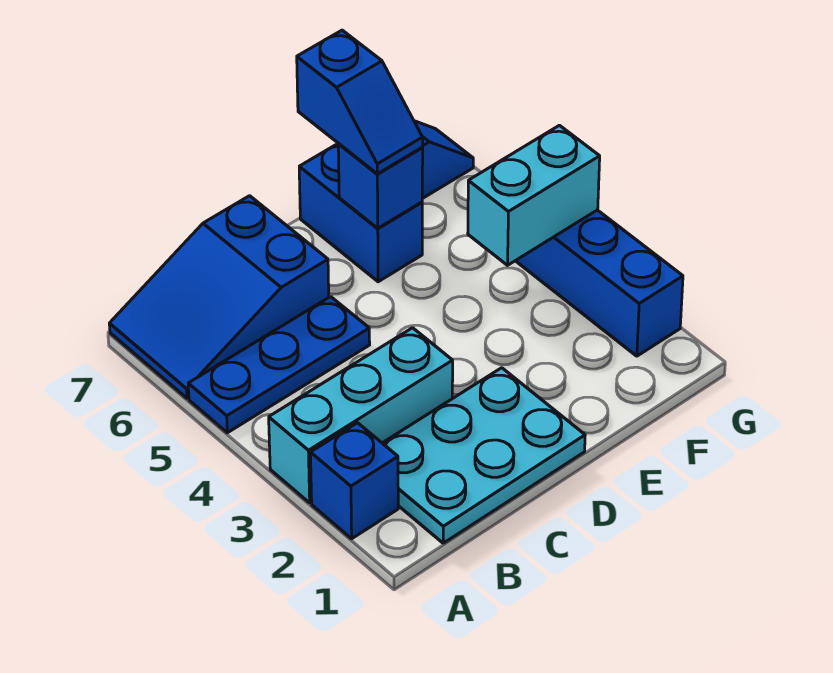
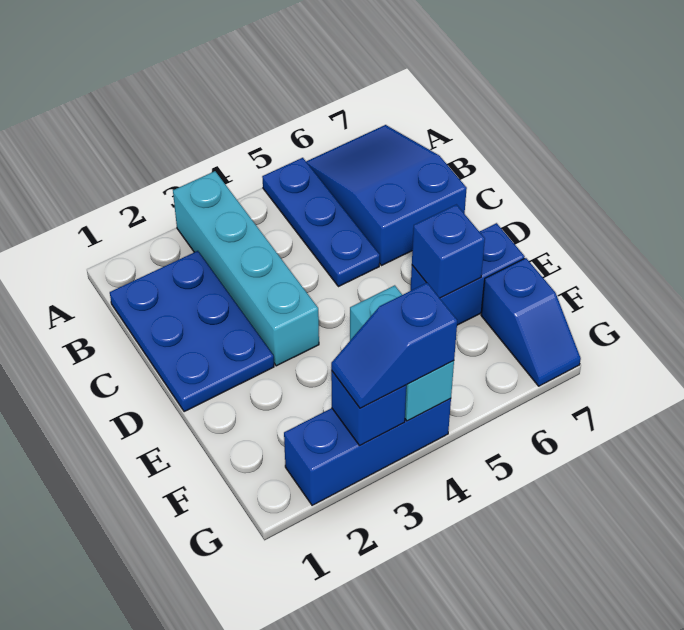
blue brick A2 level 1 -> blue brick G3 level 2
cyan brick A3:C3 level 1 -> cyan brick A3:D3 level 1
cyan plate B1:D2 level 1 -> blue plate B1:D2 level 1
blue slope E6:E7 level 3 top 7 -> blue slope G3:G4 level 3 top 4

